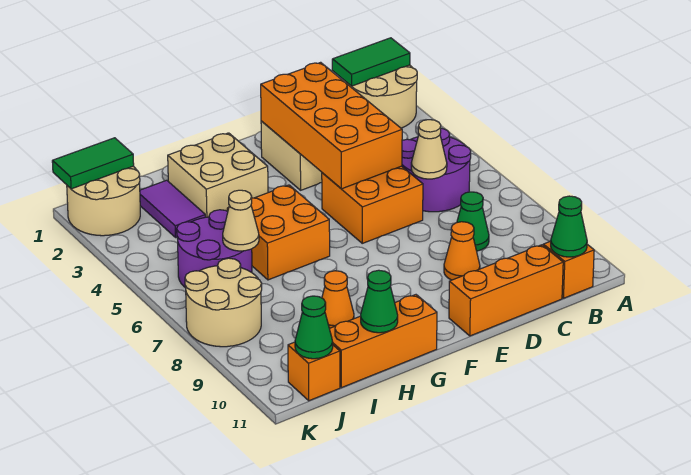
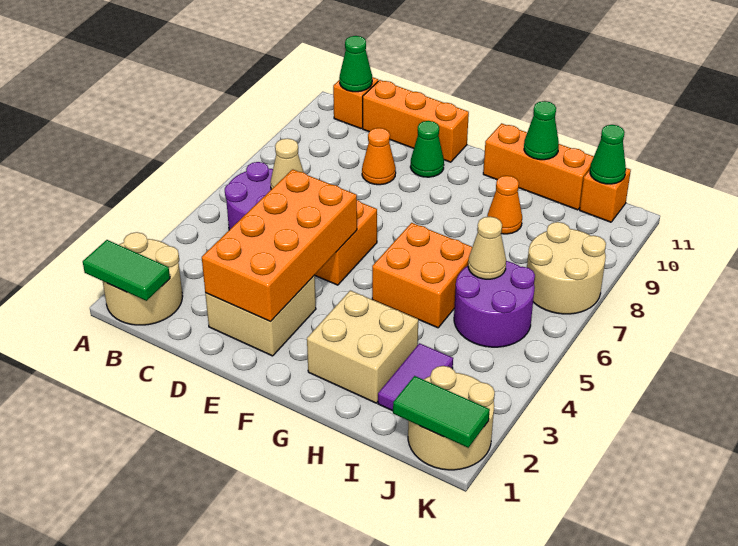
green cone C8 level 1 -> green cone E10 level 1

